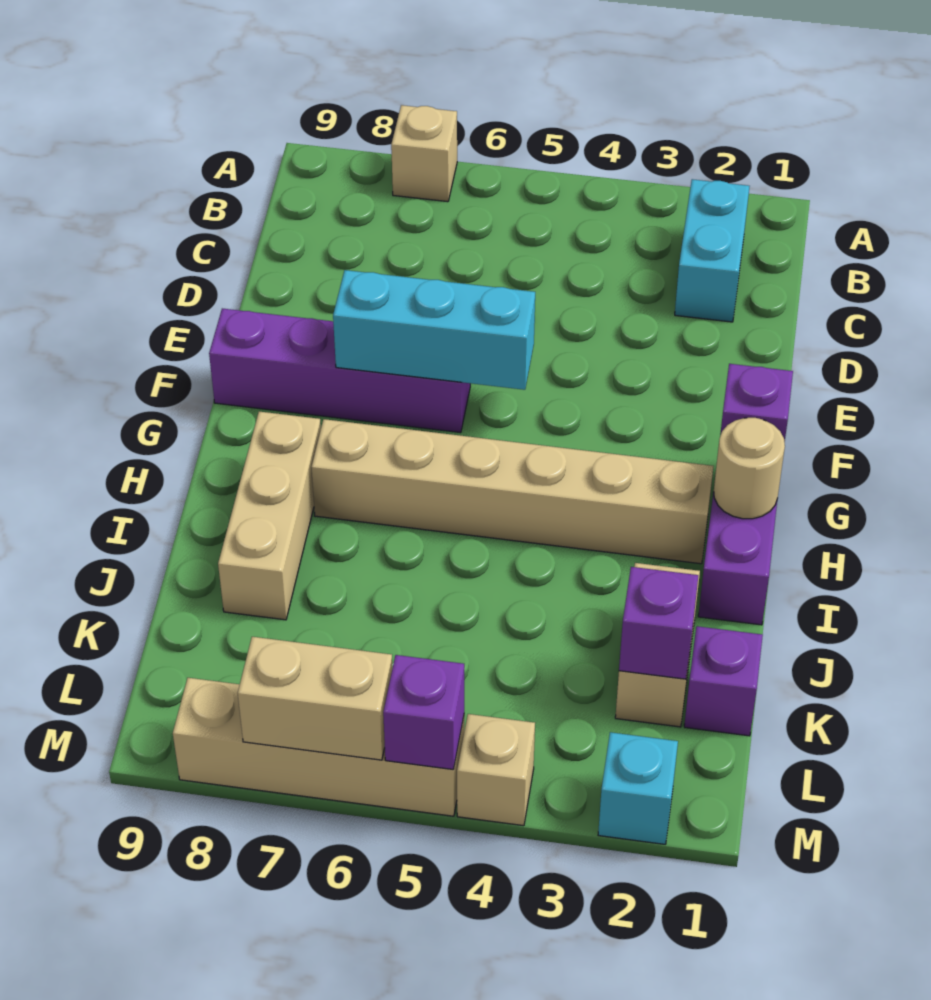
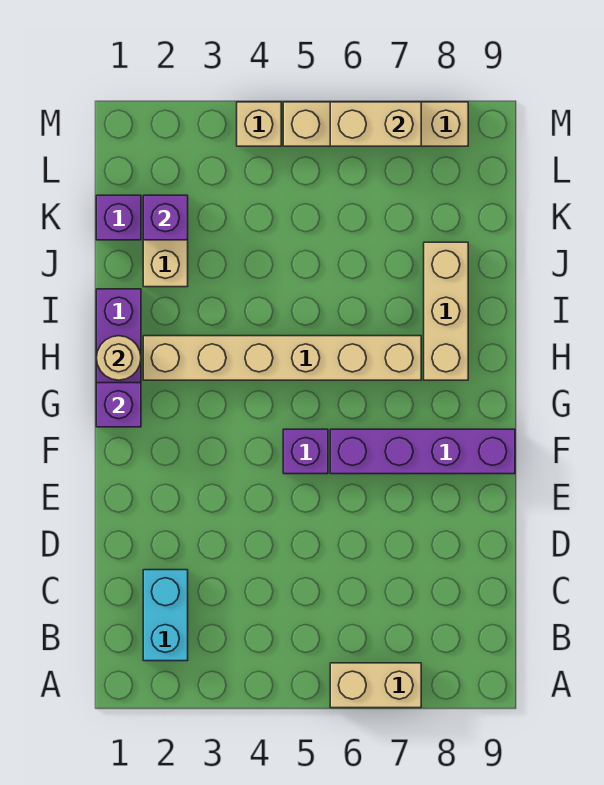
tan brick A7 level 1 -> tan brick A6:A7 level 1
cyan brick F5:F7 level 2 -> none
cyan brick M2 level 1 -> none
purple brick M5 level 2 -> purple brick F5 level 1

